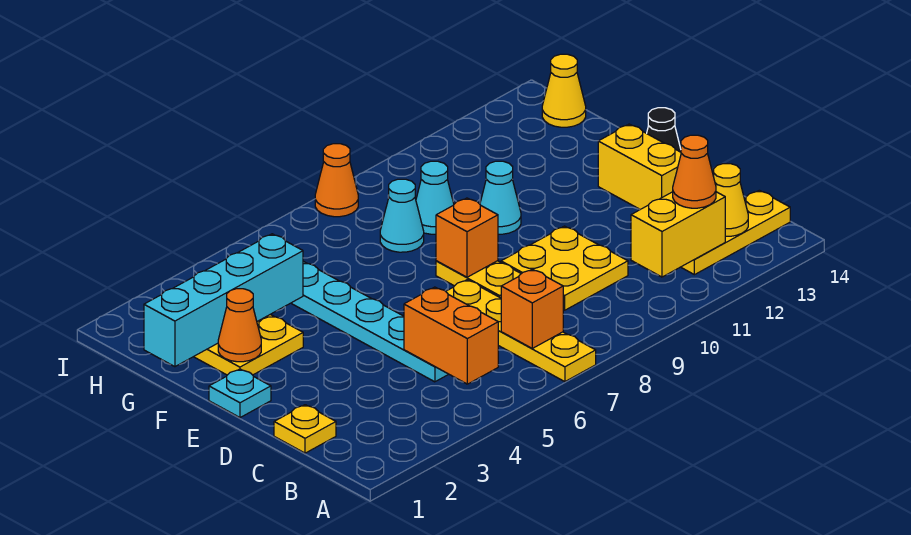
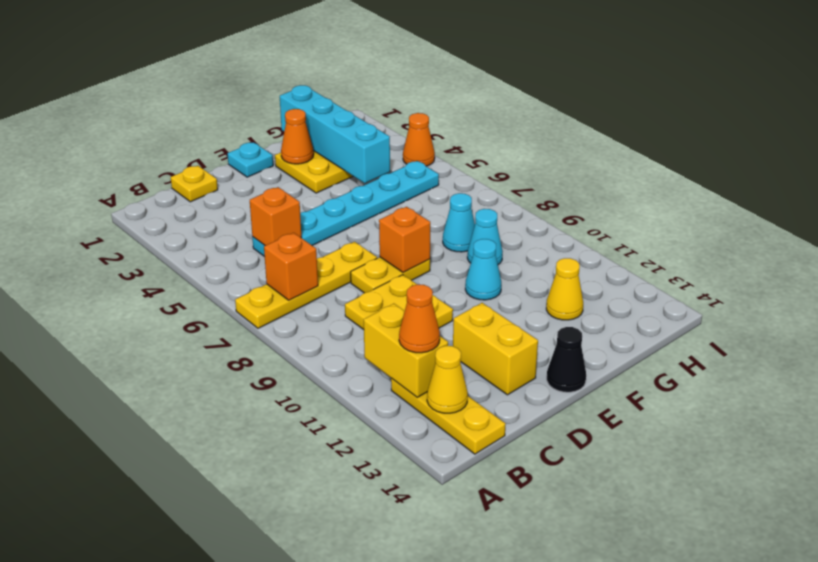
orange brick B5:C5 level 2 -> orange brick C5 level 2
yellow brick D13:E13 level 1 -> yellow brick D12:D13 level 1
yellow cone H14 level 1 -> yellow cone G12 level 1
orange cone I8 level 1 -> orange cone I4 level 1

